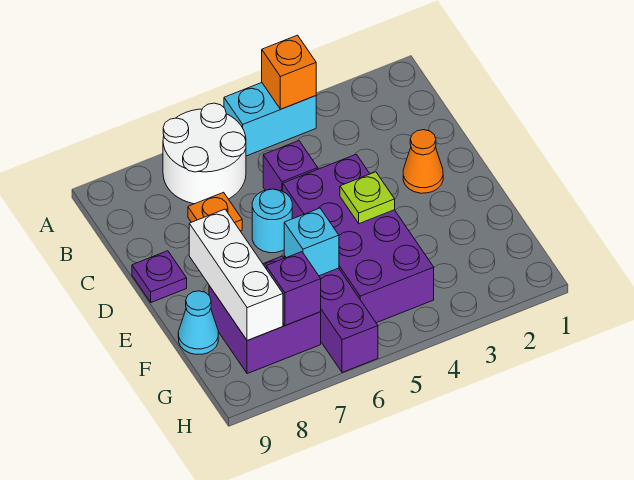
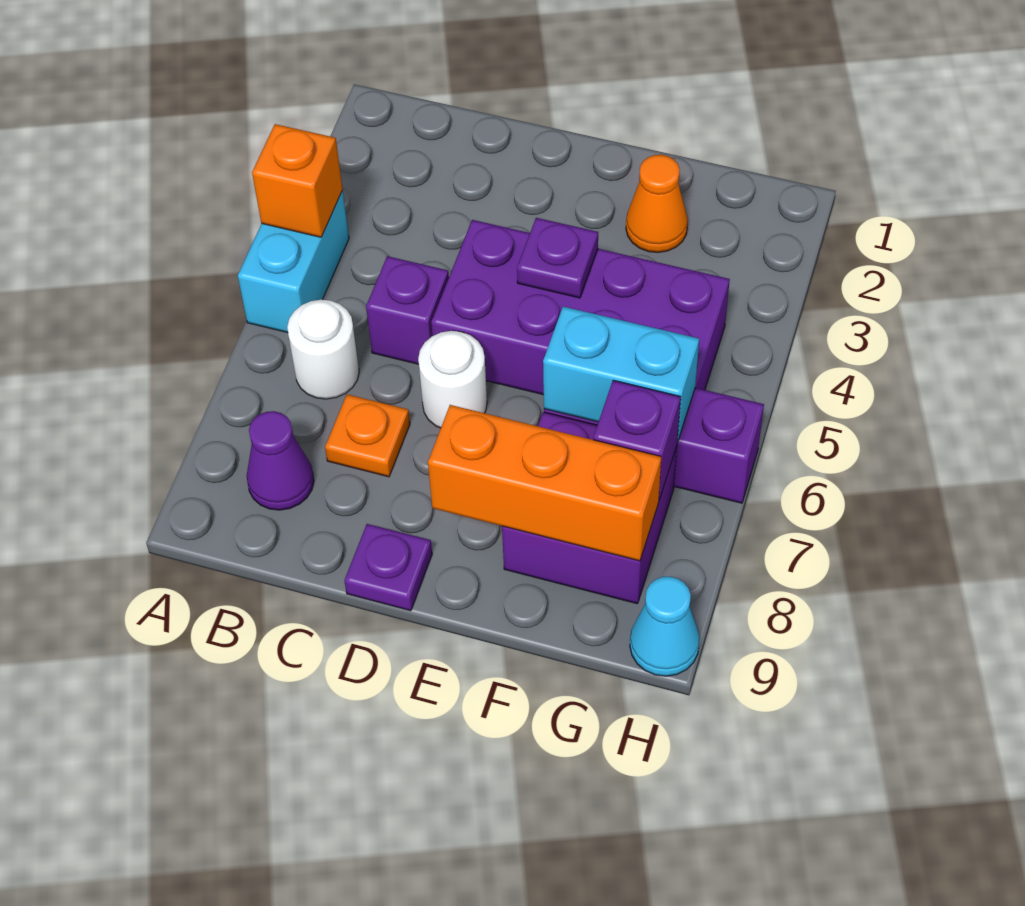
white round brick A6:B7 level 1 -> white round brick B6 level 1
none -> purple cone B8 level 1
orange cone D2 level 1 -> orange cone F2 level 1
cyan round brick D6 level 1 -> white round brick D6 level 1
lime plate E4 level 2 -> purple plate E4 level 2
white brick E8:G8 level 2 -> orange brick E8:G8 level 2
cyan brick F6 level 2 -> cyan brick F6:G6 level 2
cyan cone F9 level 1 -> cyan cone H9 level 1

